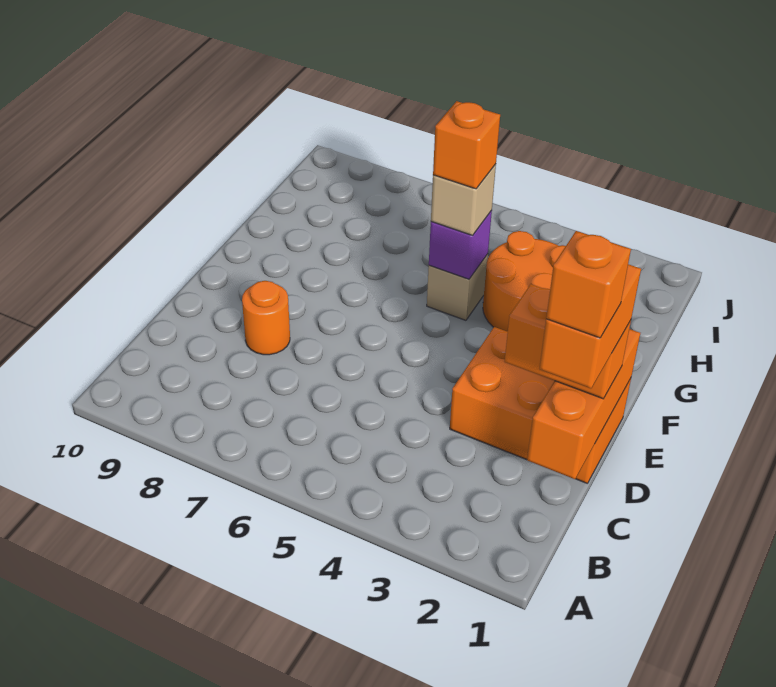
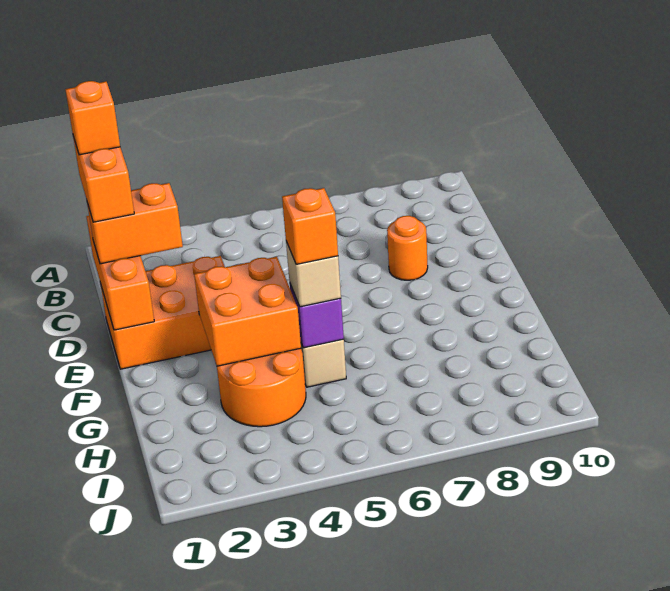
none -> orange brick F3:G4 level 2

